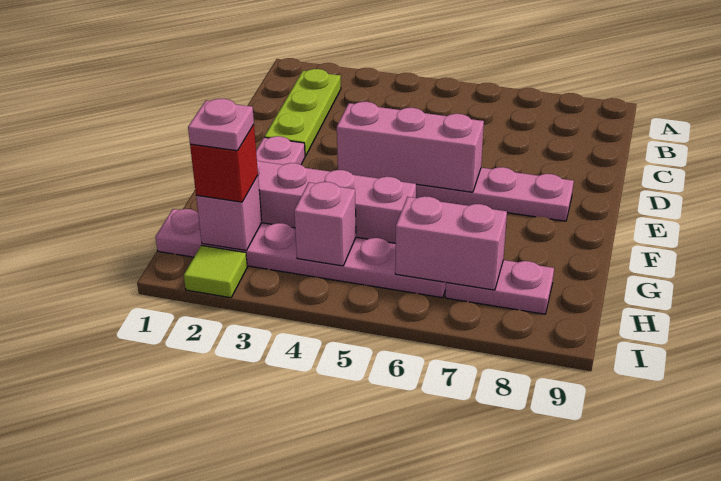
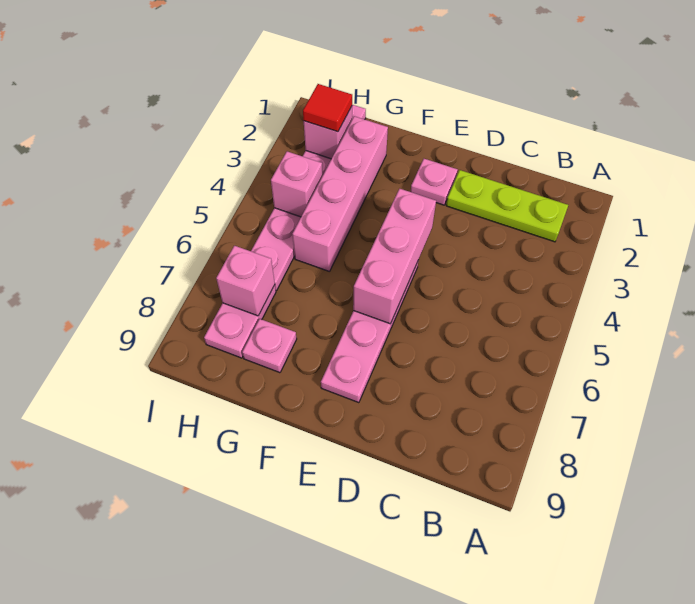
red brick H2 level 3 -> red tile H2 level 3
pink plate H2 level 4 -> pink plate G8 level 1
pink brick H6:H7 level 2 -> pink brick H7 level 2
lime tile I2 level 1 -> none

